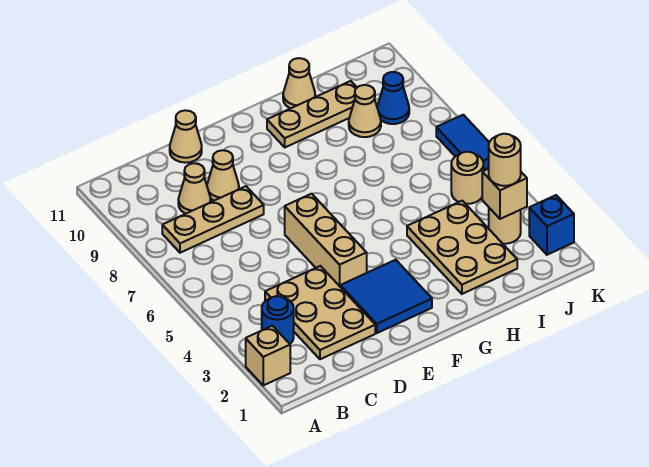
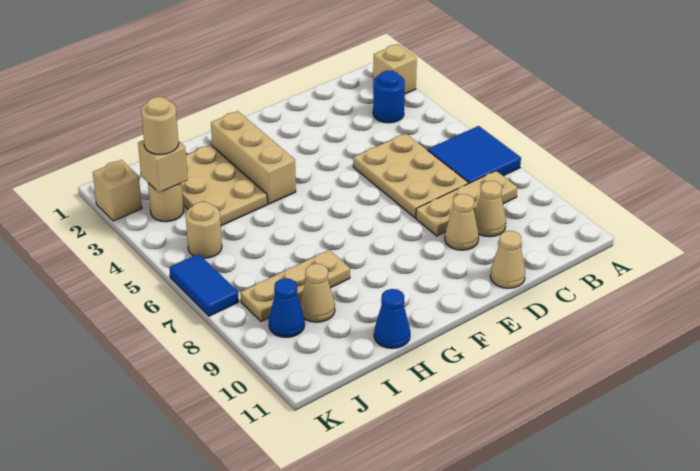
tan plate C2:D4 level 1 -> tan plate C5:D7 level 1
blue tile E2:F3 level 1 -> blue tile A6:B7 level 1
tan brick E4:E6 level 1 -> tan brick G2:G4 level 1
tan plate G10:I10 level 1 -> tan plate H8:J8 level 1
tan cone H11 level 1 -> blue cone H11 level 1
blue brick K2 level 1 -> tan brick K2 level 1

